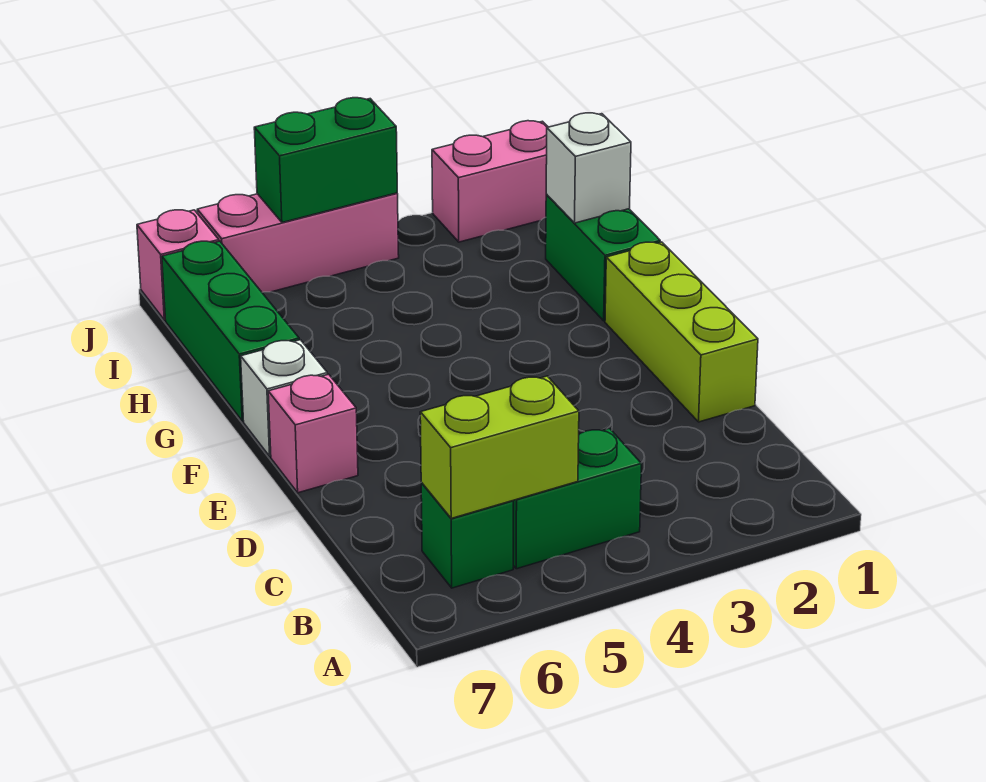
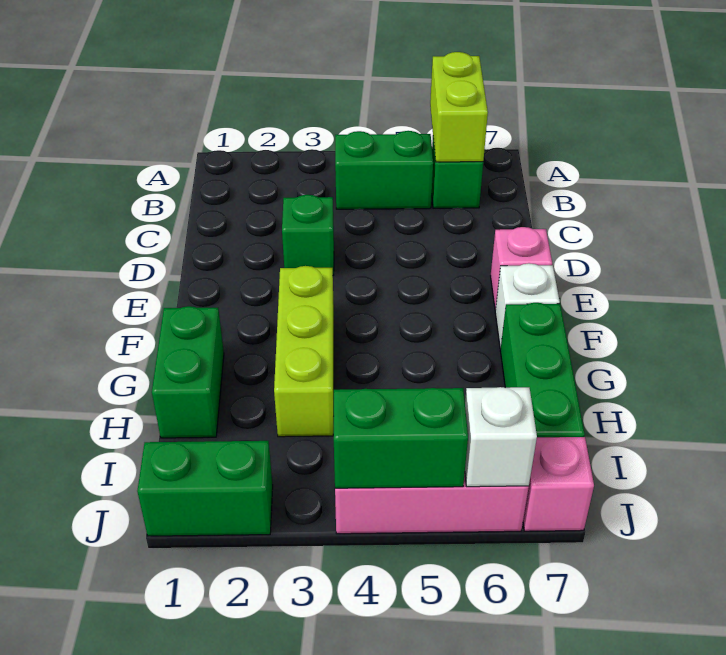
lime brick B5:B6 level 2 -> lime brick A6:B6 level 2
lime brick D1:F1 level 1 -> lime brick F3:H3 level 1
none -> green brick D3 level 1
white brick H1 level 2 -> white brick J6 level 2
pink brick J1:J2 level 1 -> green brick J1:J2 level 1

